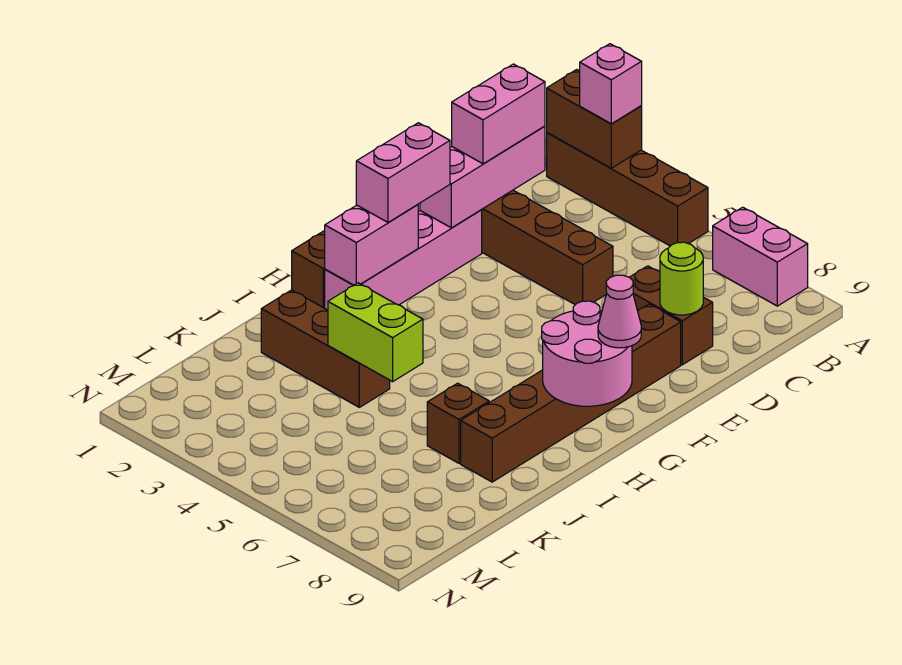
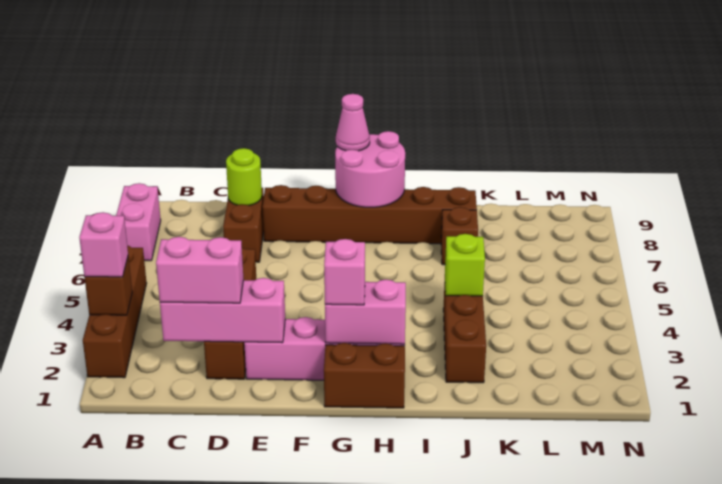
brown brick A2:A3 level 2 -> brown brick A3 level 2
pink brick F2:G2 level 3 -> pink brick G2 level 3
lime brick J4:J5 level 2 -> lime brick J4 level 2

